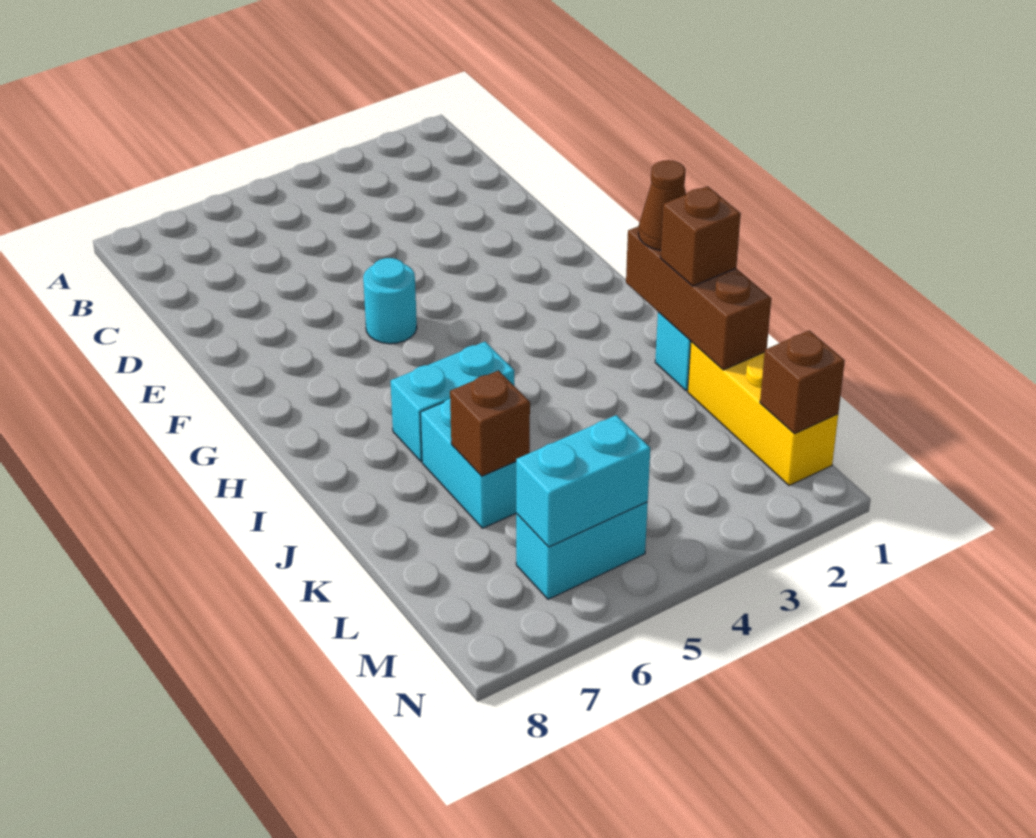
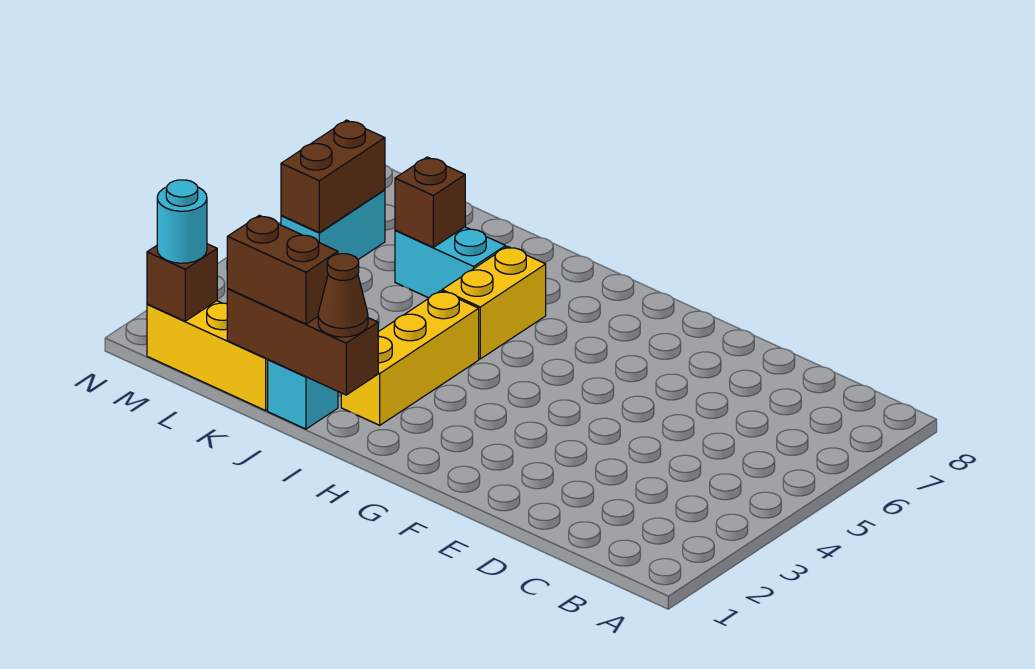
cyan round brick F5 level 1 -> cyan round brick M1 level 3
none -> yellow brick I2:I4 level 1
cyan brick I5:I6 level 1 -> yellow brick I5:I6 level 1
brown brick J1 level 3 -> brown brick J1:K1 level 3
cyan brick M5:M6 level 2 -> brown brick M5:M6 level 2

